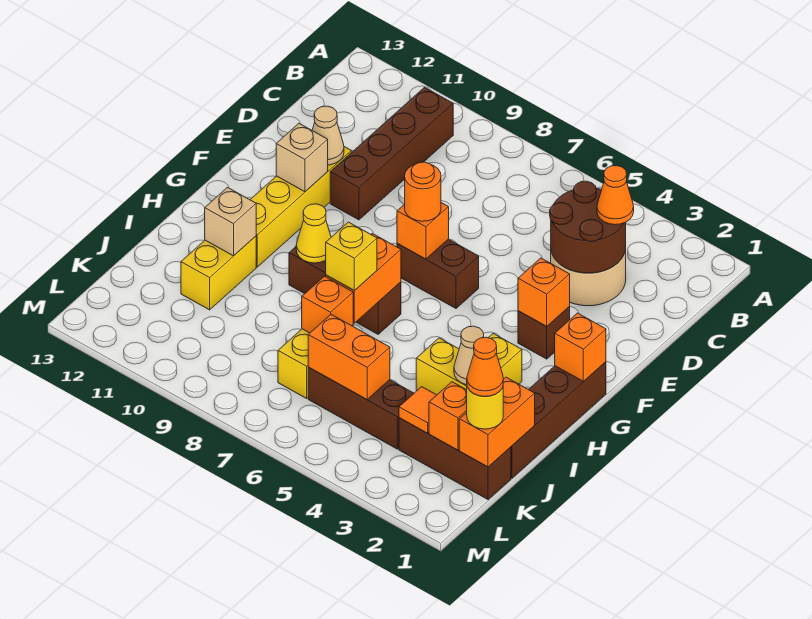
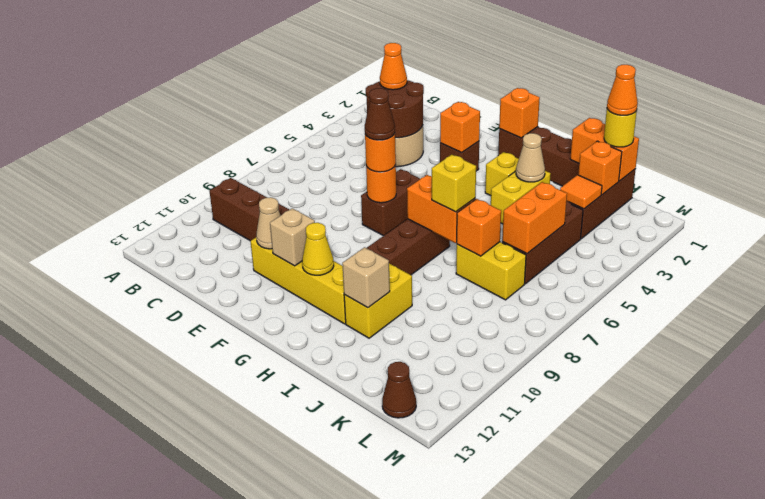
orange brick F7 level 2 -> orange round brick F7 level 2
none -> brown cone F7 level 4
yellow cone H9 level 2 -> yellow cone G11 level 2
yellow brick I11:J11 level 1 -> yellow brick I10:I11 level 1
none -> brown cone L13 level 1

